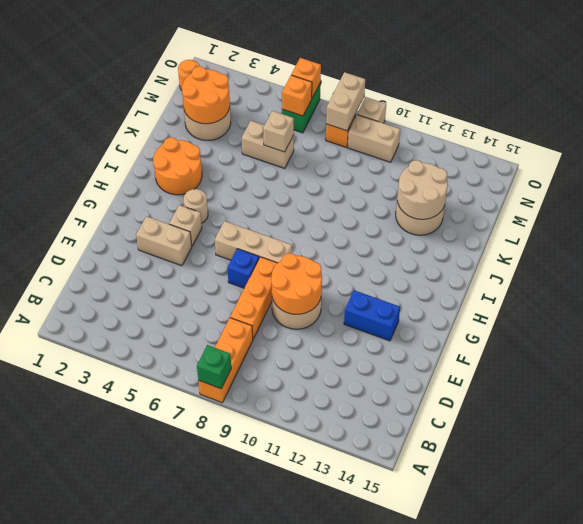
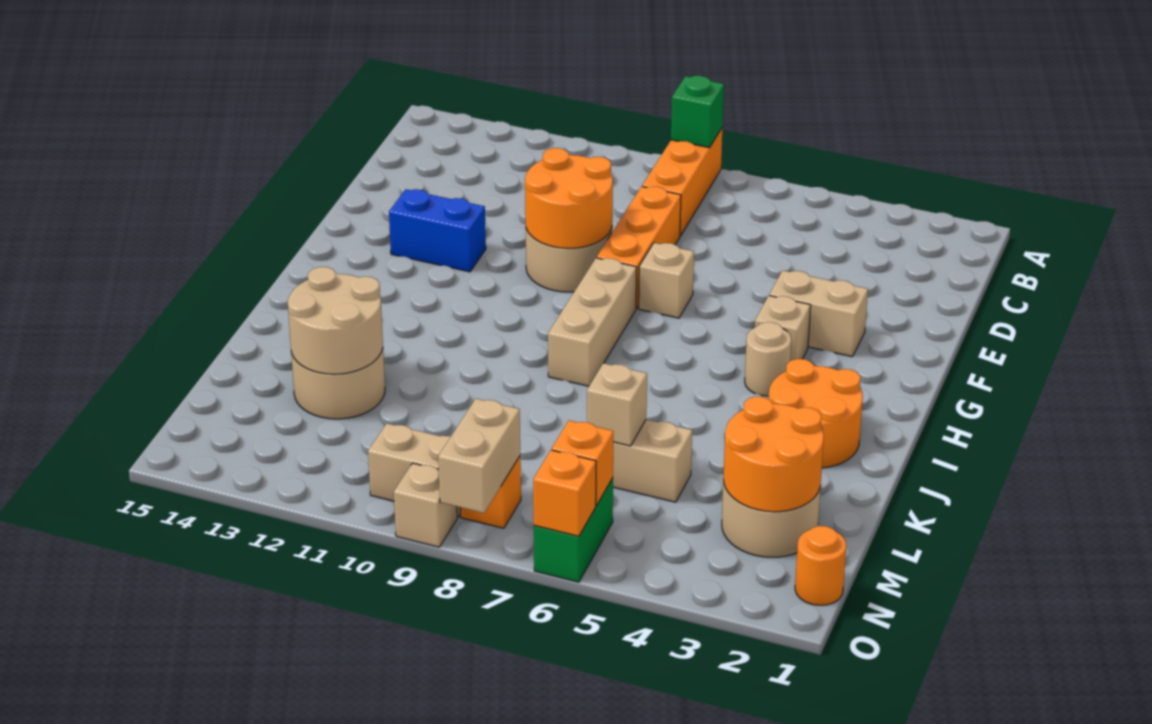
blue brick F7 level 1 -> tan brick F7 level 1
tan brick G6:G8 level 1 -> tan brick G8:I8 level 1

